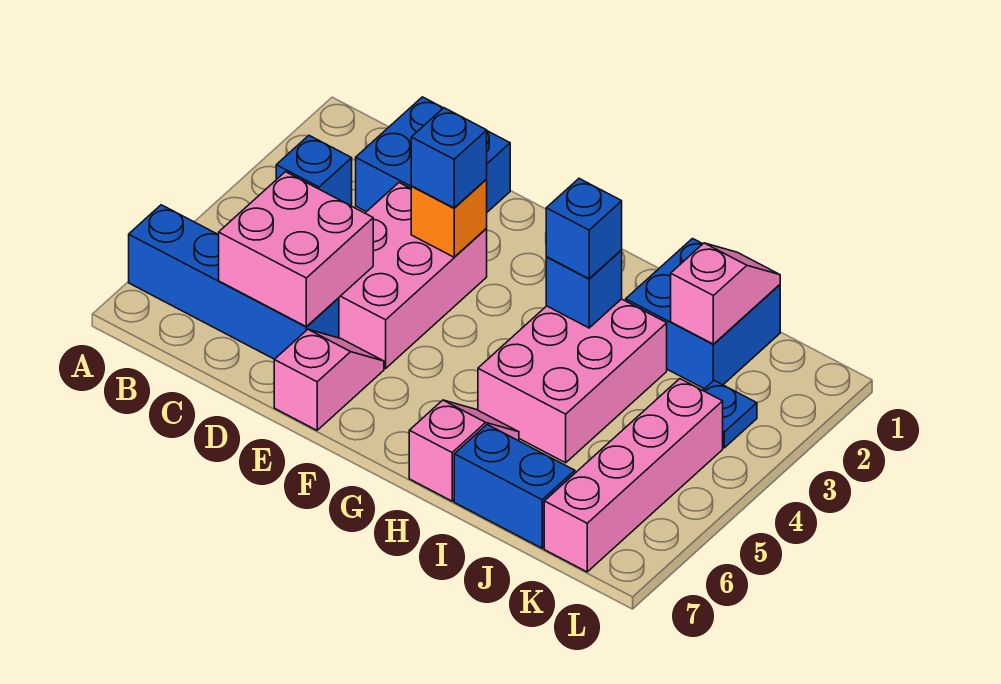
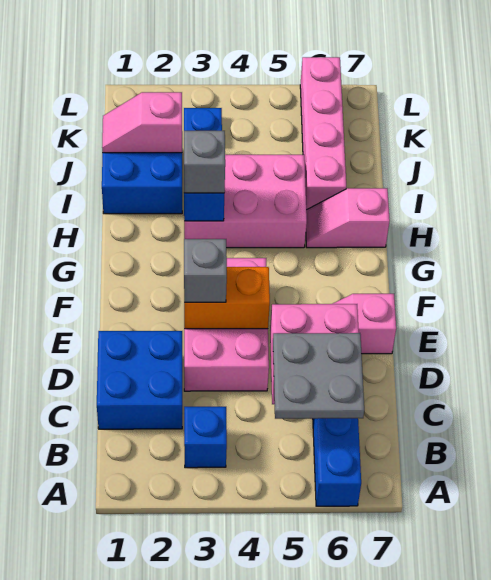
none -> grey plate B5:C6 level 3
pink brick D3:E5 level 1 -> pink brick D3:F4 level 1
orange brick E3 level 2 -> orange brick E3:E4 level 2
blue brick E3 level 3 -> grey brick E3 level 3
blue brick H3 level 3 -> grey brick H3 level 3
blue brick I7:J7 level 1 -> none
pink brick K4:K7 level 1 -> pink brick I6:L6 level 1

